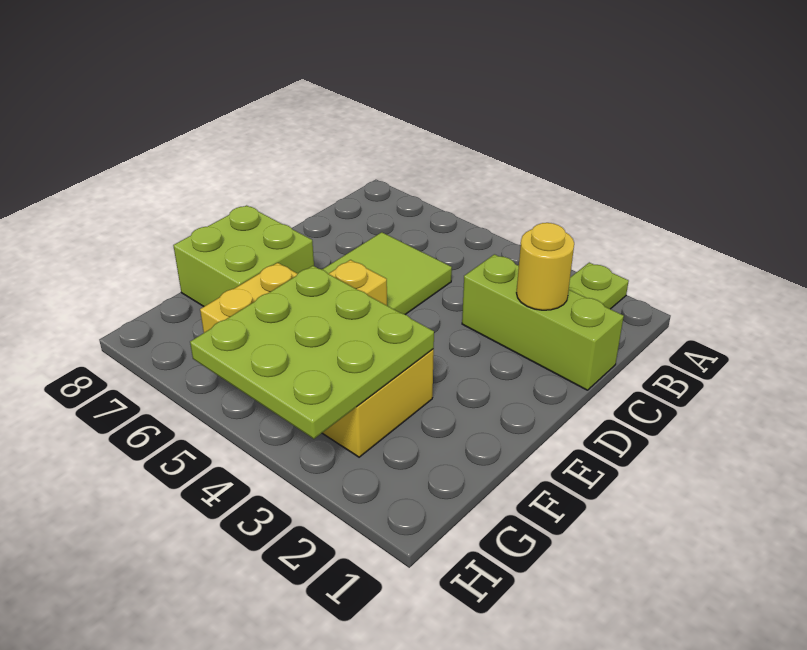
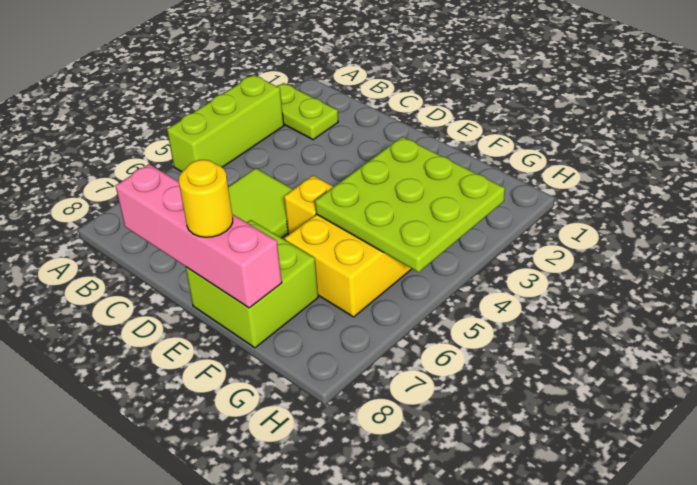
lime brick C1:C3 level 1 -> lime brick A3:A5 level 1
yellow round brick C2 level 2 -> yellow round brick E8 level 3
none -> pink brick C8:F8 level 2

